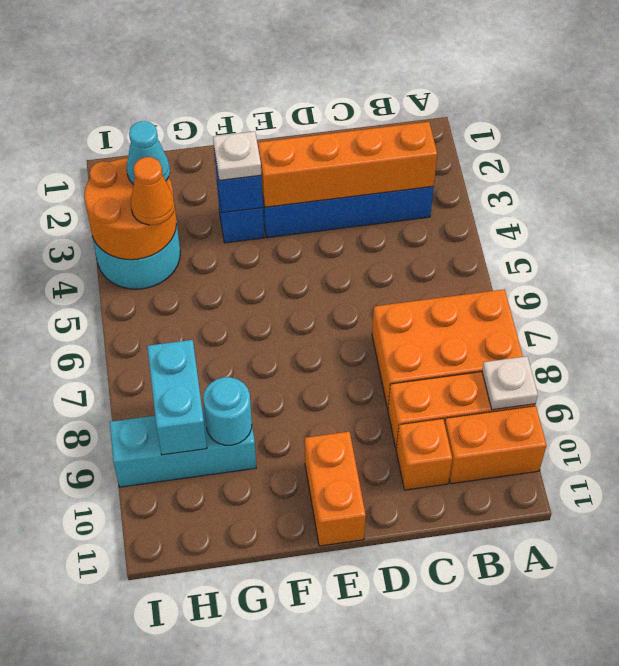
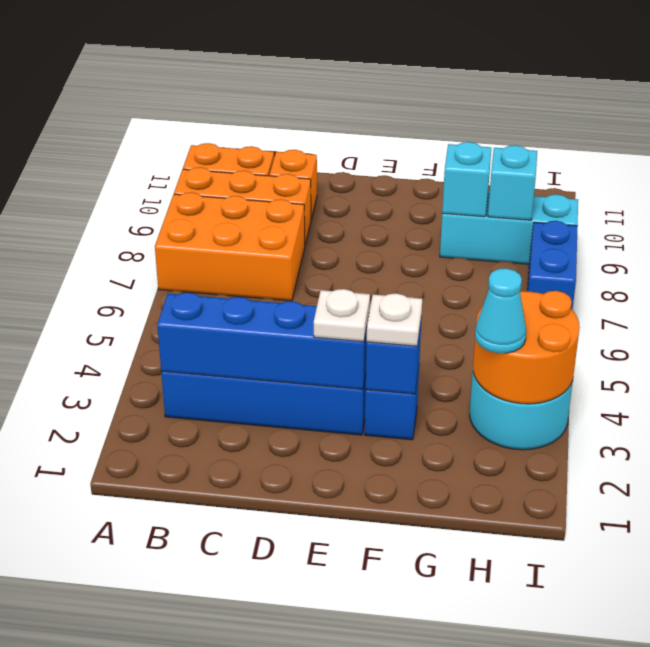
white plate A9 level 2 -> white plate E3 level 3
orange brick B3:E3 level 2 -> blue brick B3:E3 level 2
orange brick E10:E11 level 1 -> none
cyan round brick G9 level 2 -> cyan brick G9 level 2
orange cone H4 level 3 -> none
cyan brick H8:H9 level 2 -> cyan brick H9 level 2
none -> blue brick I7:I8 level 1

